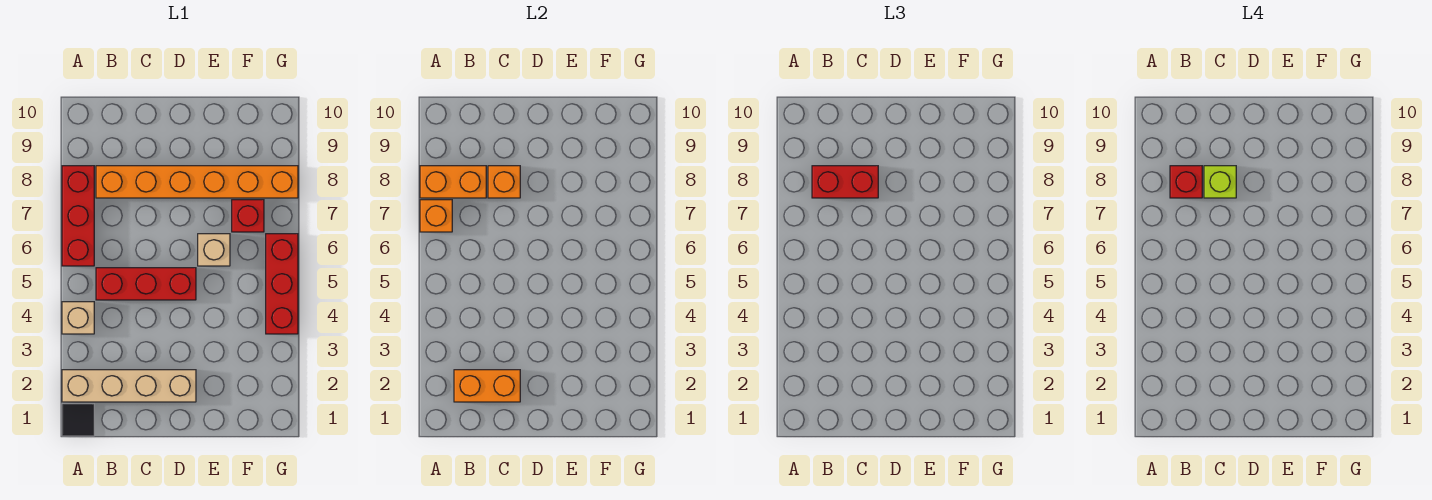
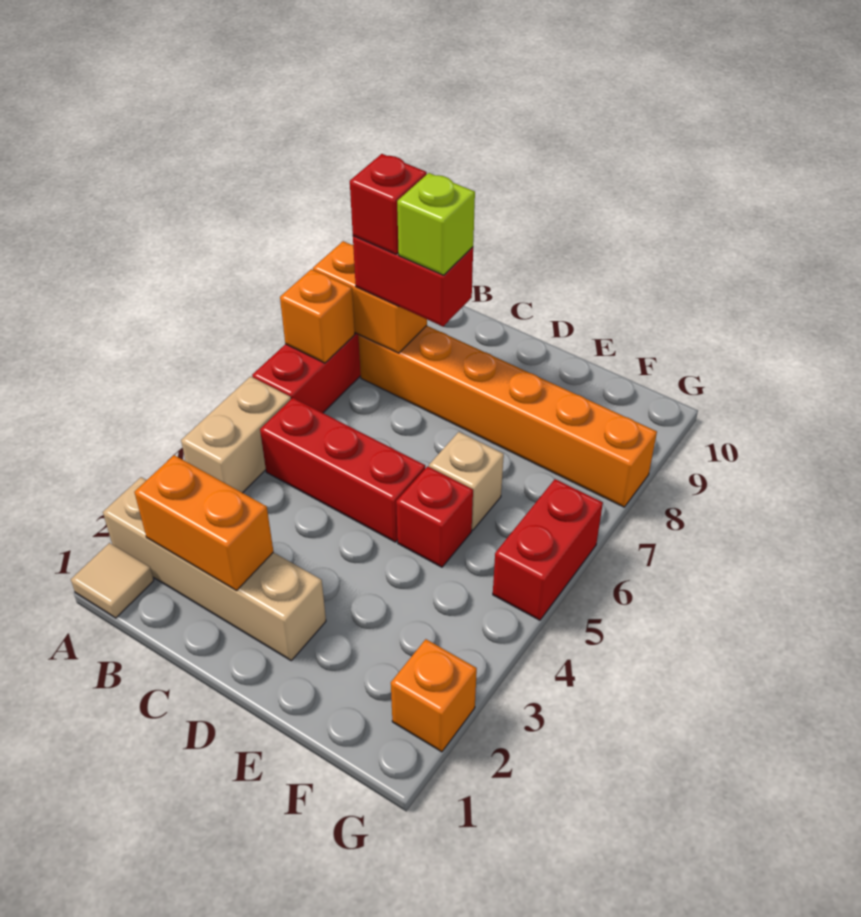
black tile A1 level 1 -> tan tile A1 level 1
tan brick A4 level 1 -> tan brick A4:A5 level 1
orange brick C8 level 2 -> orange brick G2 level 1
red brick F7 level 1 -> red brick E5 level 1
red brick G4:G6 level 1 -> red brick G5:G6 level 1

